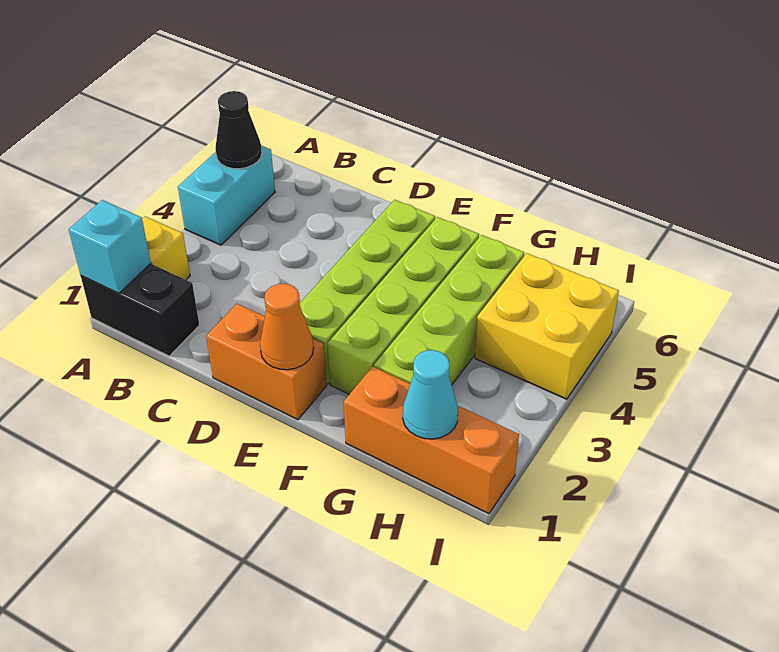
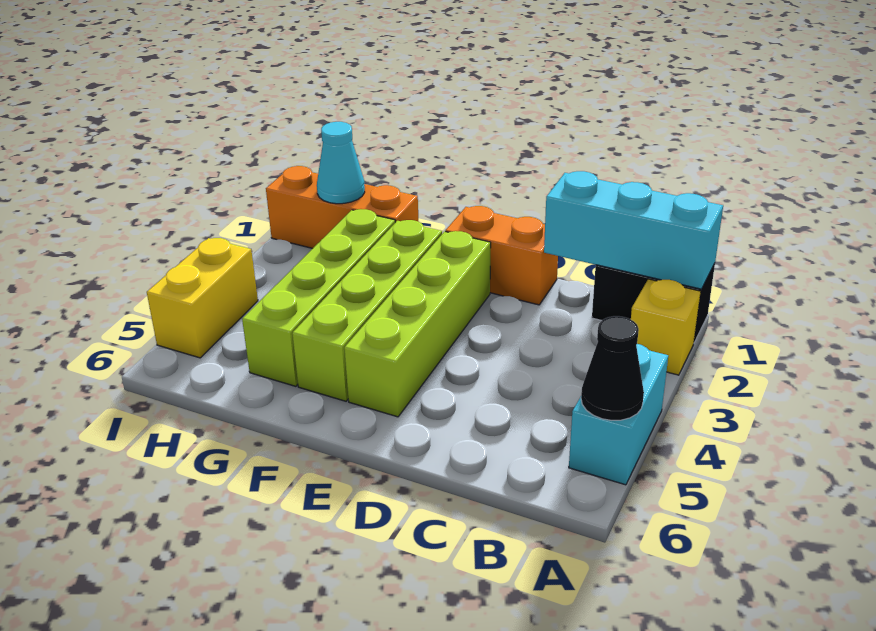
cyan brick A1 level 2 -> cyan brick A1:C1 level 2
orange cone E1 level 2 -> none
yellow brick H4:I5 level 1 -> yellow brick I4:I5 level 1

